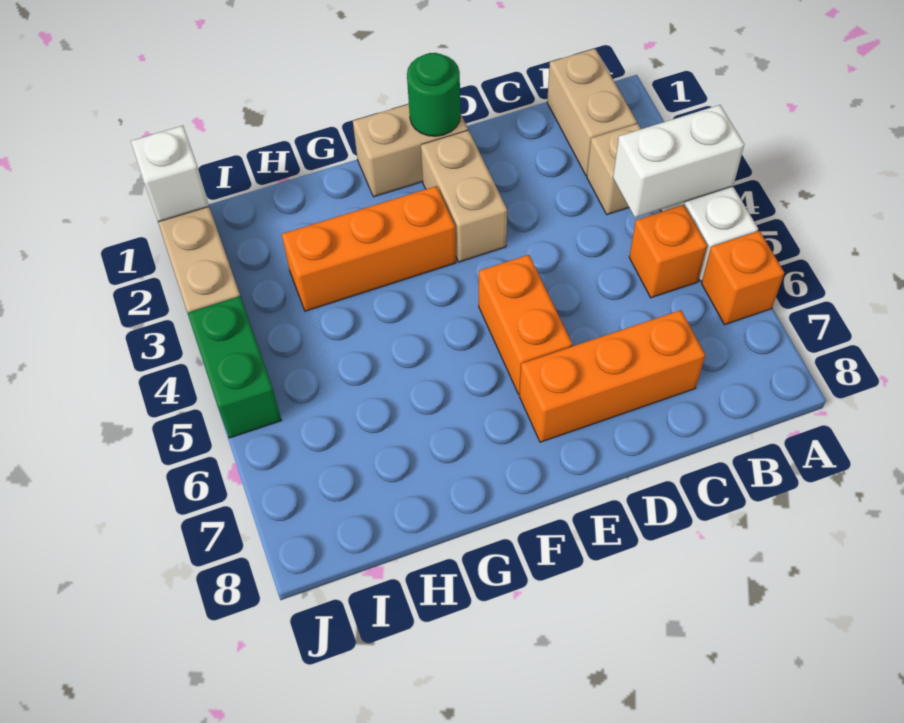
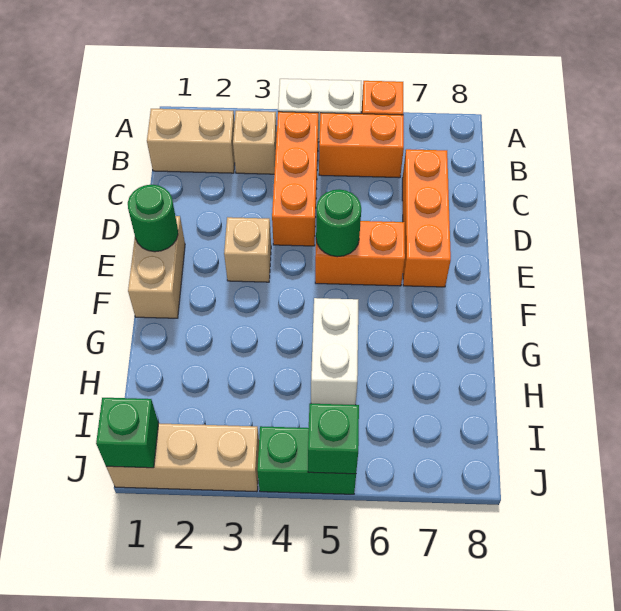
white brick A4:B4 level 2 -> white brick G5:H5 level 1
orange brick B5 level 1 -> orange brick B5:B6 level 1
tan brick E2:E3 level 1 -> tan brick E3 level 1
none -> green round brick E5 level 2
orange brick F3:H3 level 1 -> orange brick B4:D4 level 1
white brick J1 level 2 -> green brick J1 level 2
none -> green brick J5 level 2

